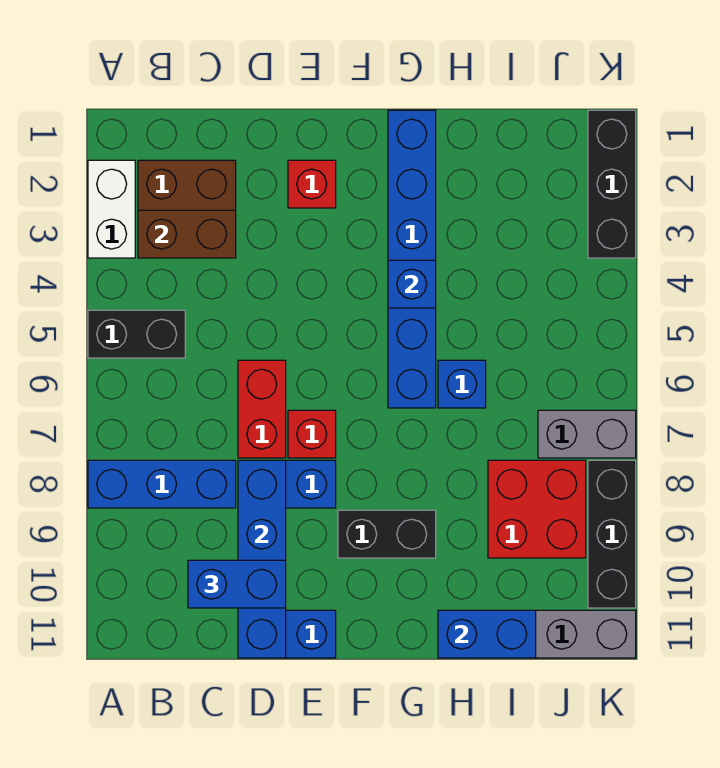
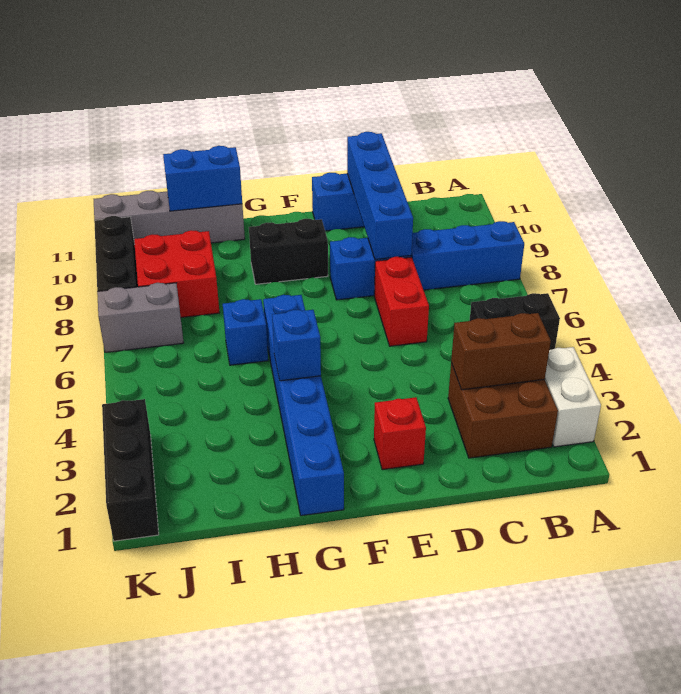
blue brick C10:D10 level 3 -> none
red brick E7 level 1 -> none

